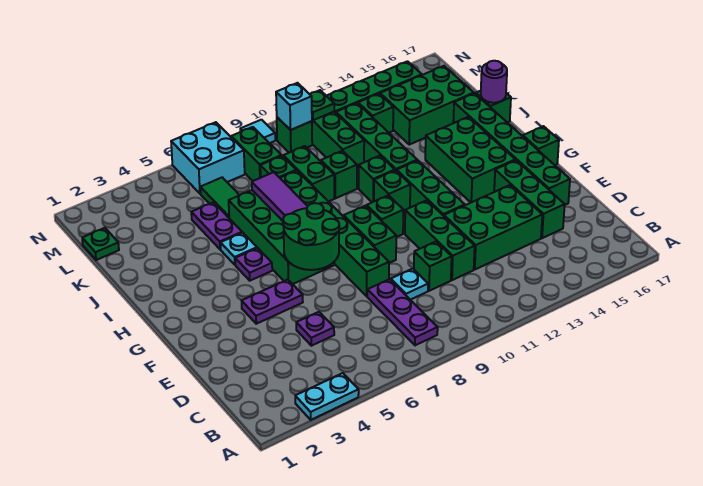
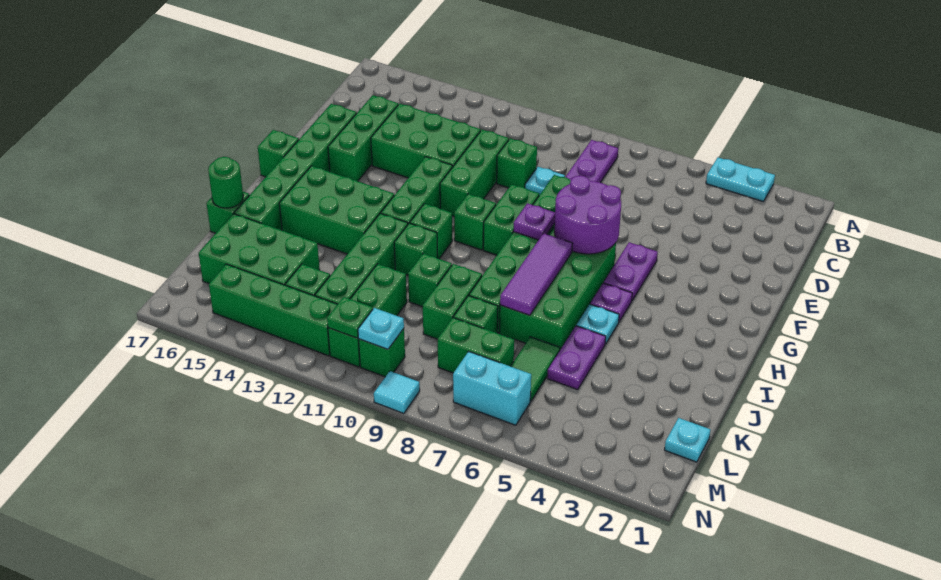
purple plate D5 level 1 -> purple plate G8 level 2
purple plate F4:F5 level 1 -> purple plate F5:G5 level 1
green round brick F6:G7 level 2 -> purple round brick F6:G7 level 2
green brick G14:I15 level 1 -> green brick H13:I15 level 1
purple round brick J17 level 2 -> green round brick J17 level 2
green plate L1 level 1 -> cyan plate L1 level 1
green brick L8:M8 level 1 -> green brick L7:L8 level 1
cyan brick M6:N7 level 1 -> cyan brick M6:M7 level 1
cyan brick M10 level 2 -> cyan plate M10 level 2

